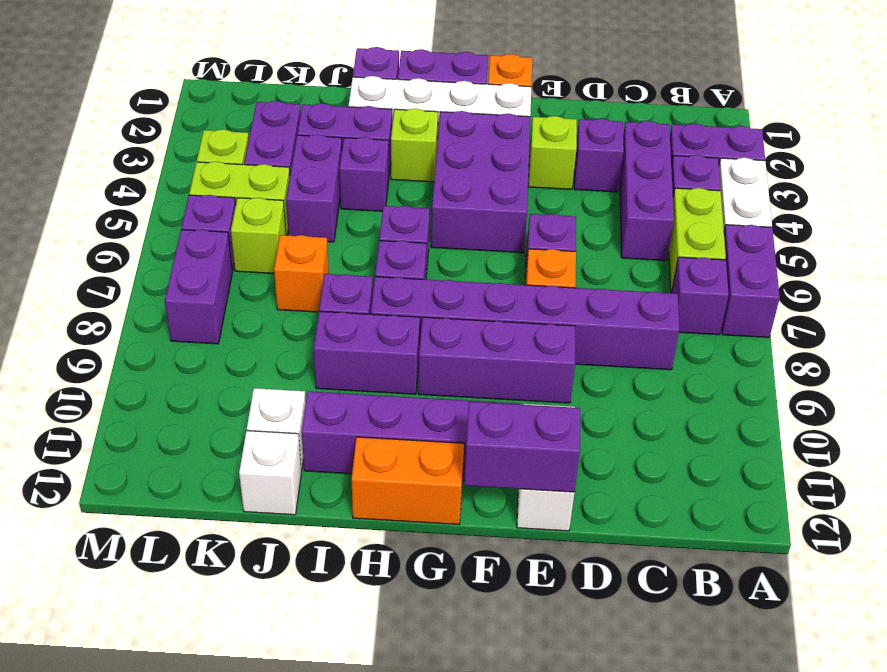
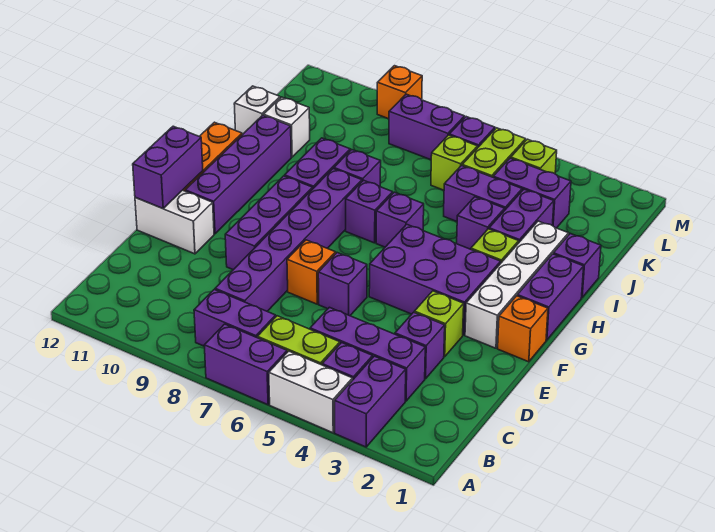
purple brick B7 level 1 -> purple brick B7:B8 level 1
orange brick J7 level 1 -> orange brick M9 level 1

